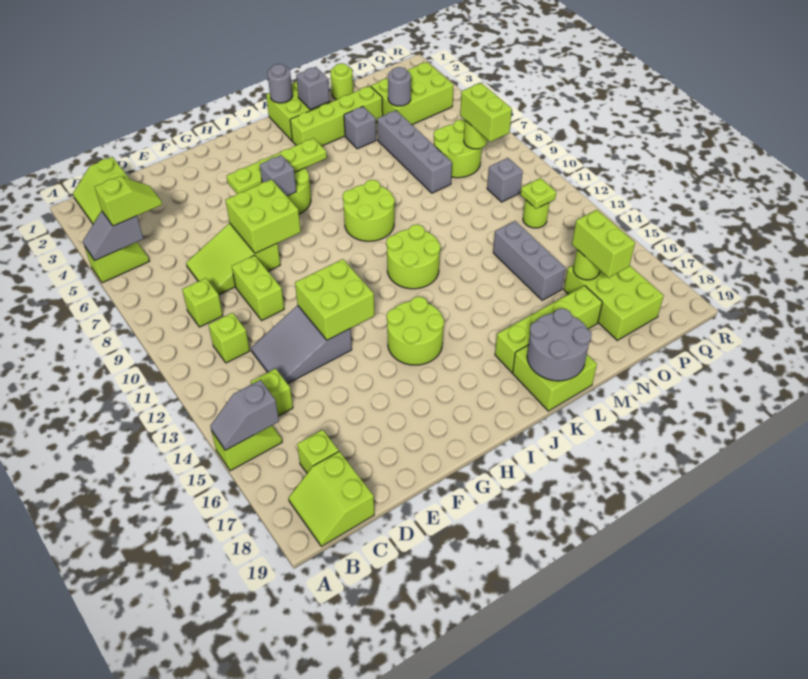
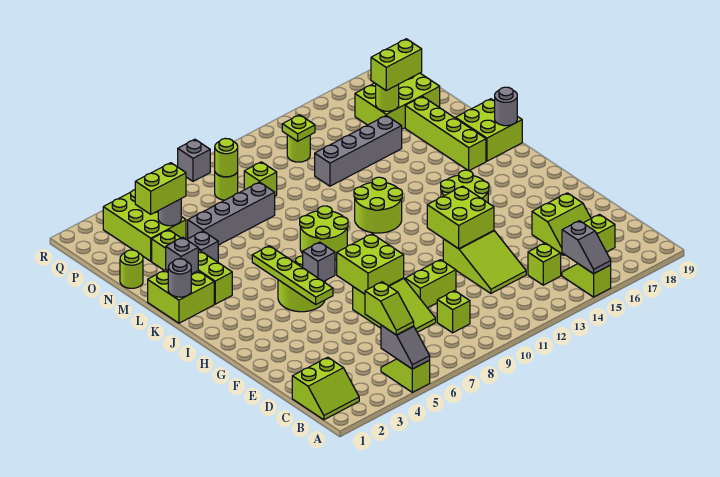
lime slope B5:C5 level 3 top B -> lime slope B5:C5 level 3 top C
lime slope B18:C19 level 1 top C -> lime slope D16:E17 level 1 top E
lime brick C11 level 1 -> lime brick O9 level 1
grey slope D12:F13 level 1 top F -> lime slope D12:F13 level 1 top F
grey round brick K18:L19 level 2 -> grey round brick K19 level 2
grey brick N13:N15 level 1 -> grey brick N12:N15 level 1
lime round brick O7:P8 level 1 -> lime round brick P8 level 1
lime brick P8:P9 level 3 -> lime brick O3:O4 level 3
grey brick P10 level 1 -> grey brick R8 level 1

